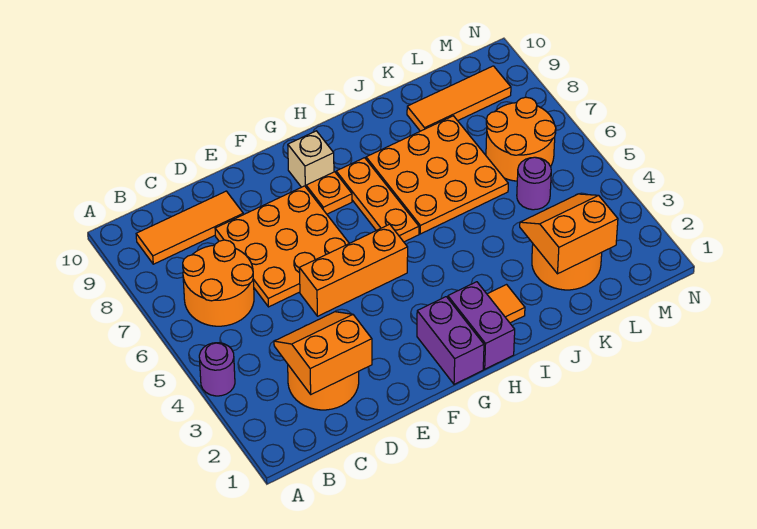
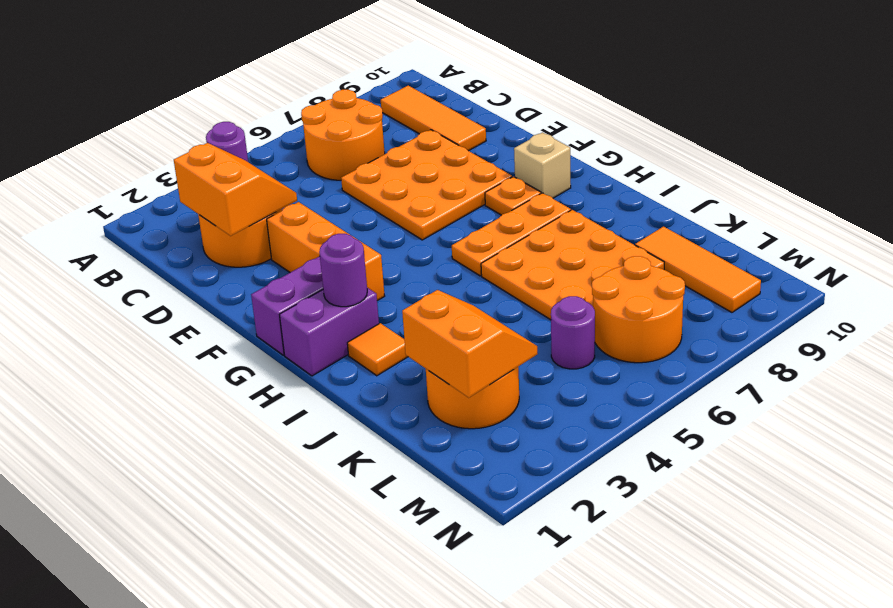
orange brick E5:G5 level 1 -> orange brick E3:G3 level 1
none -> purple round brick H2 level 2

